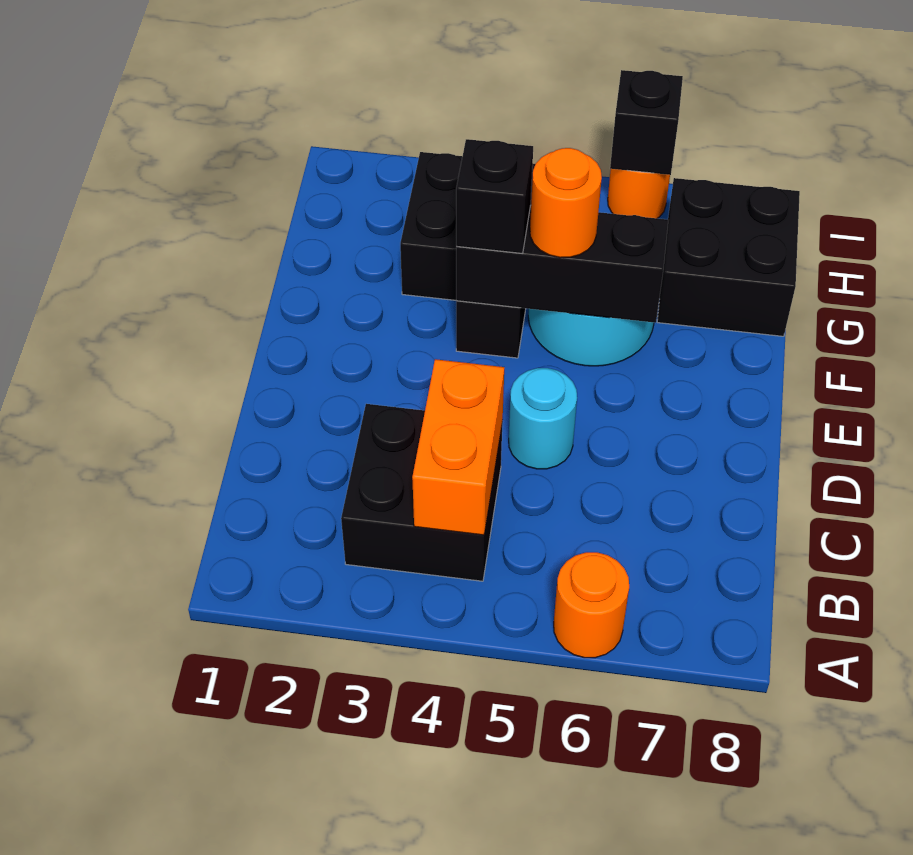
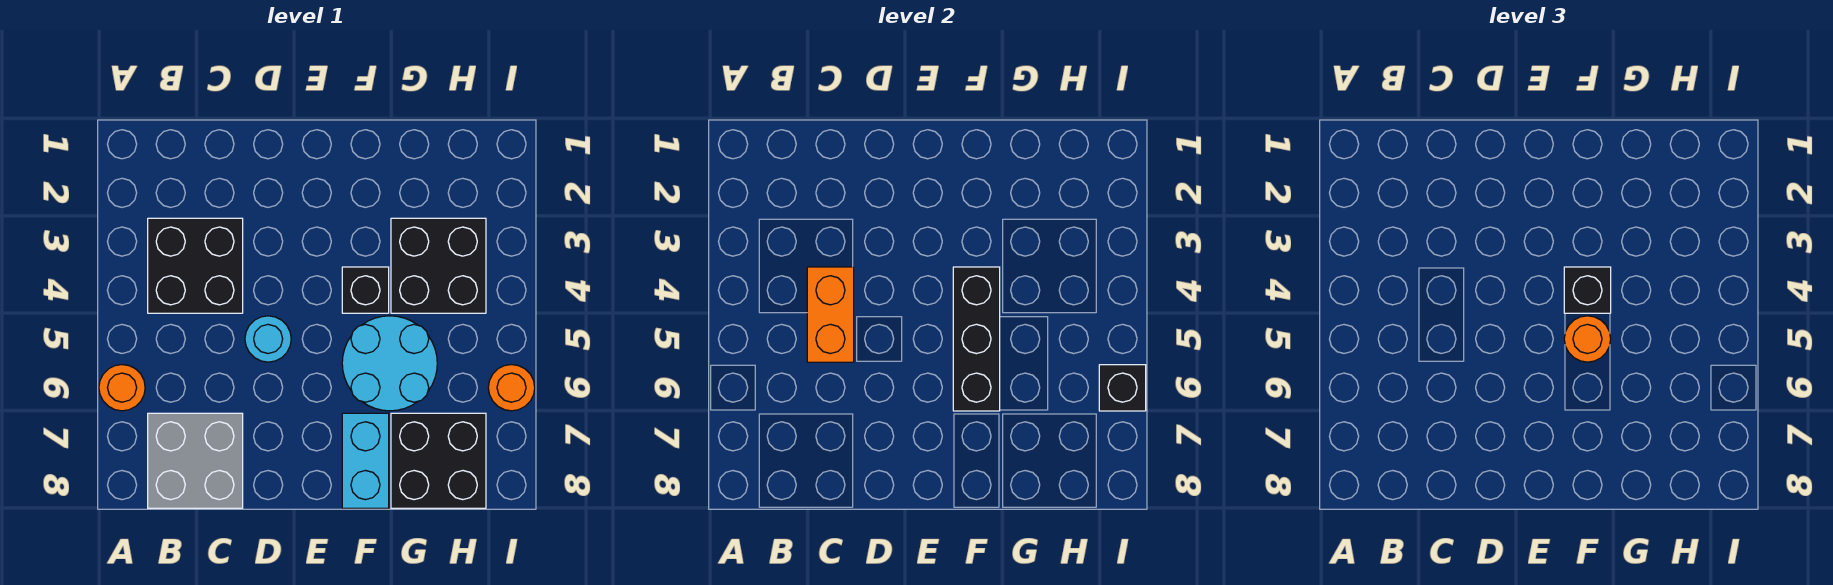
orange brick B4:C4 level 2 -> orange brick C4:C5 level 2
none -> grey brick B7:C8 level 1
none -> cyan brick F7:F8 level 1

